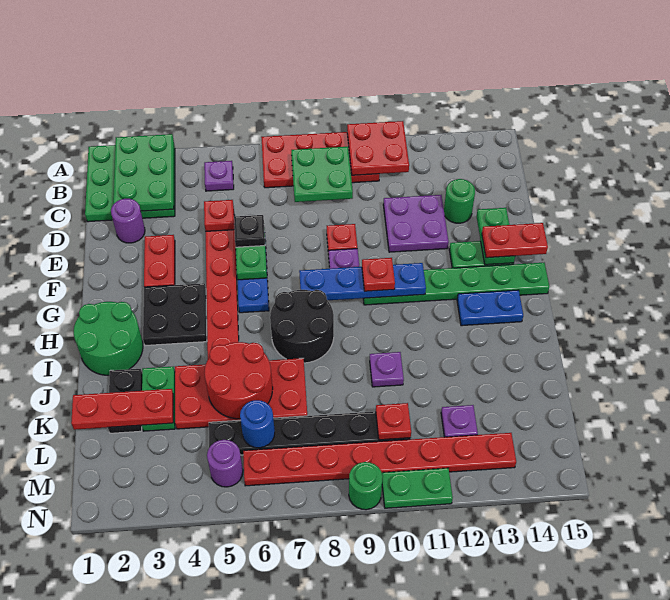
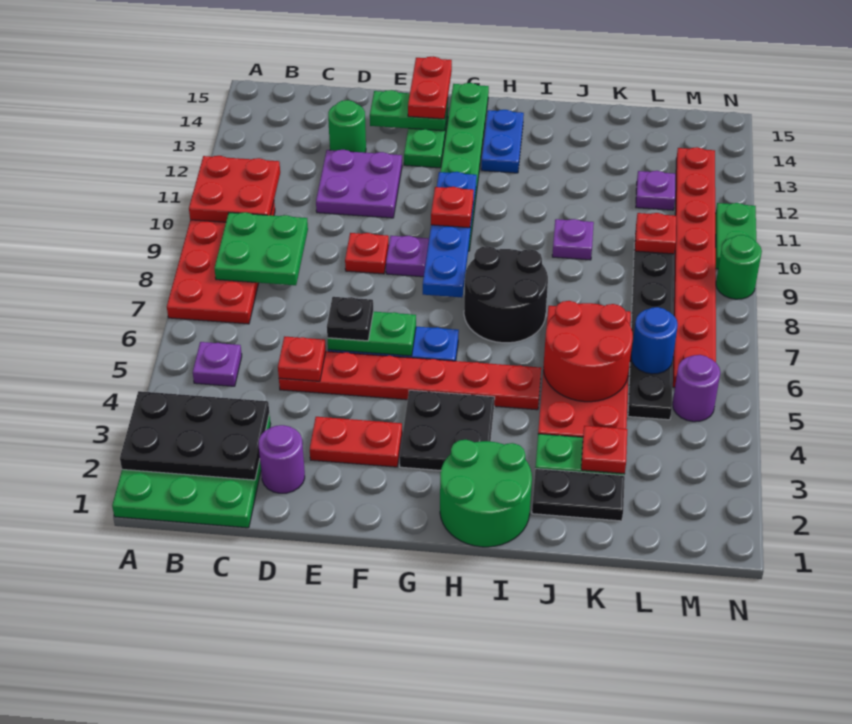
green plate A2:C3 level 2 -> black plate A2:C3 level 2
red plate K1:K3 level 2 -> red plate K3 level 2

